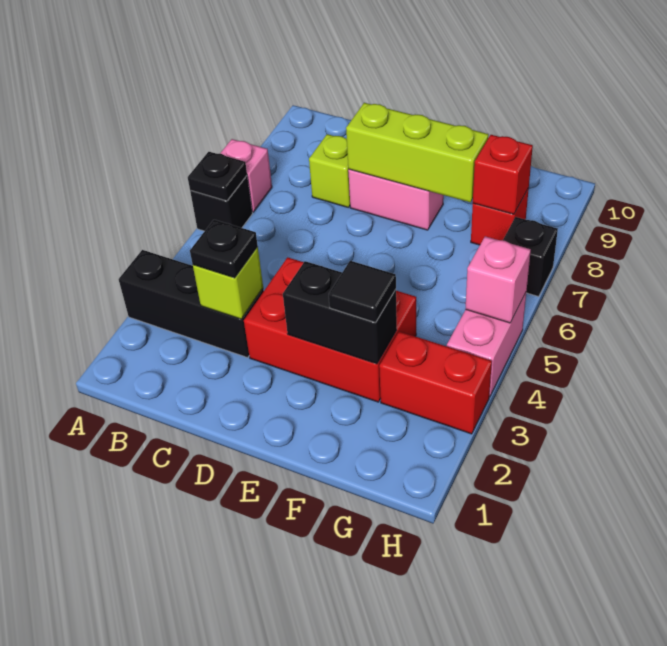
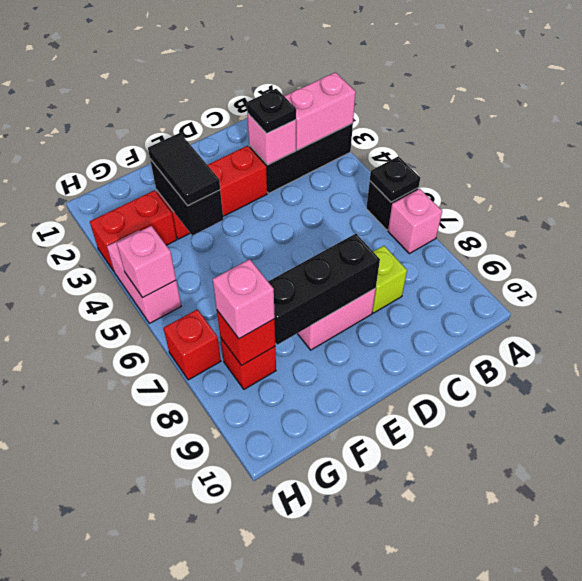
none -> pink brick A3:B3 level 2
lime brick C3 level 2 -> pink brick C3 level 2
red brick D3:F4 level 1 -> red brick D3:F3 level 1
lime brick D8:F8 level 2 -> black brick D8:F8 level 2
black brick E3:F3 level 2 -> black brick F3:F4 level 2
black tile F3 level 3 -> black tile F3:F4 level 3
none -> pink brick G8 level 3
black brick H7 level 1 -> red brick H7 level 1

